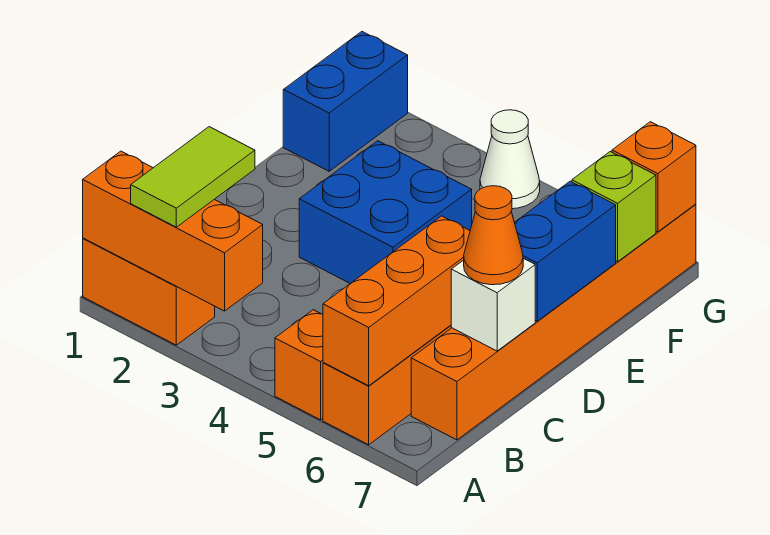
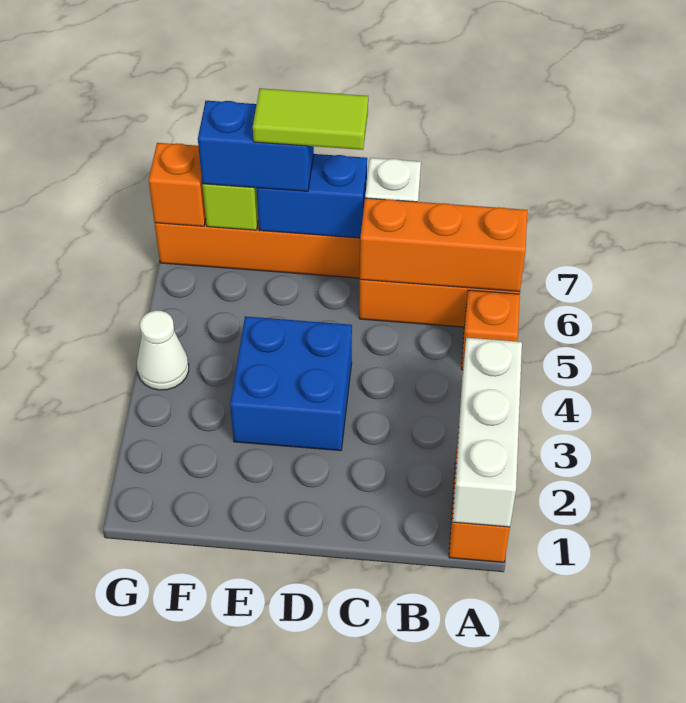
orange brick A1:A3 level 2 -> white brick A1:A3 level 2
lime tile A2:B2 level 3 -> lime tile D7:E7 level 4
orange cone C7 level 3 -> none
blue brick F1:G1 level 1 -> blue brick E7:F7 level 3

